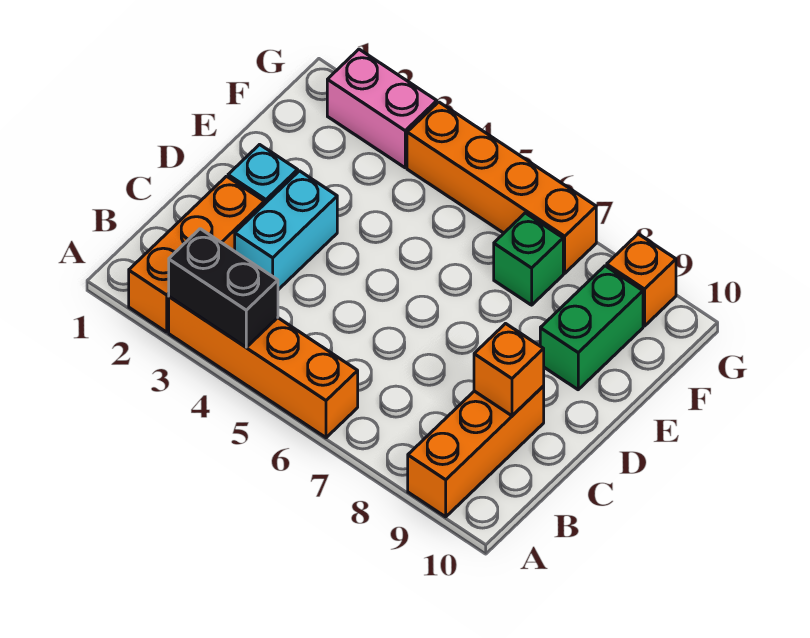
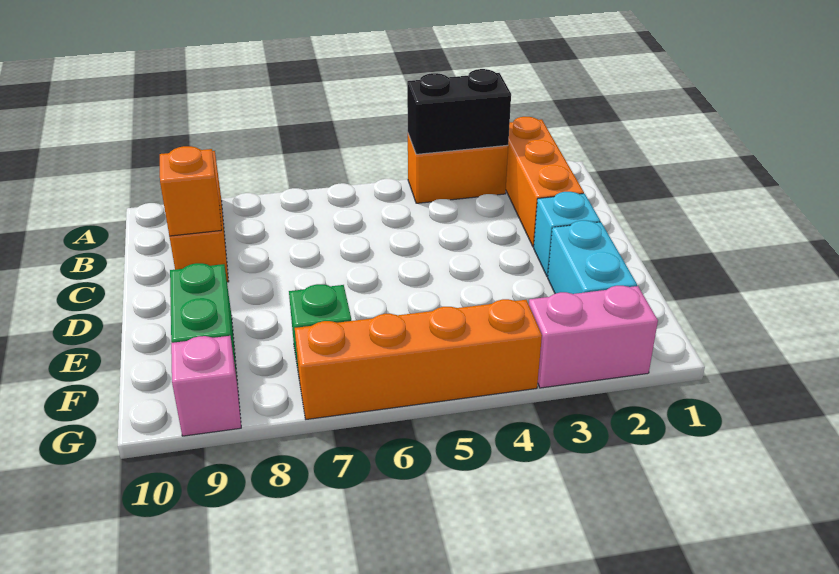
orange brick A3:A6 level 1 -> orange brick A3:A4 level 1
cyan brick C3:D3 level 1 -> cyan brick E2:F2 level 1
orange brick G9 level 1 -> pink brick G9 level 1

